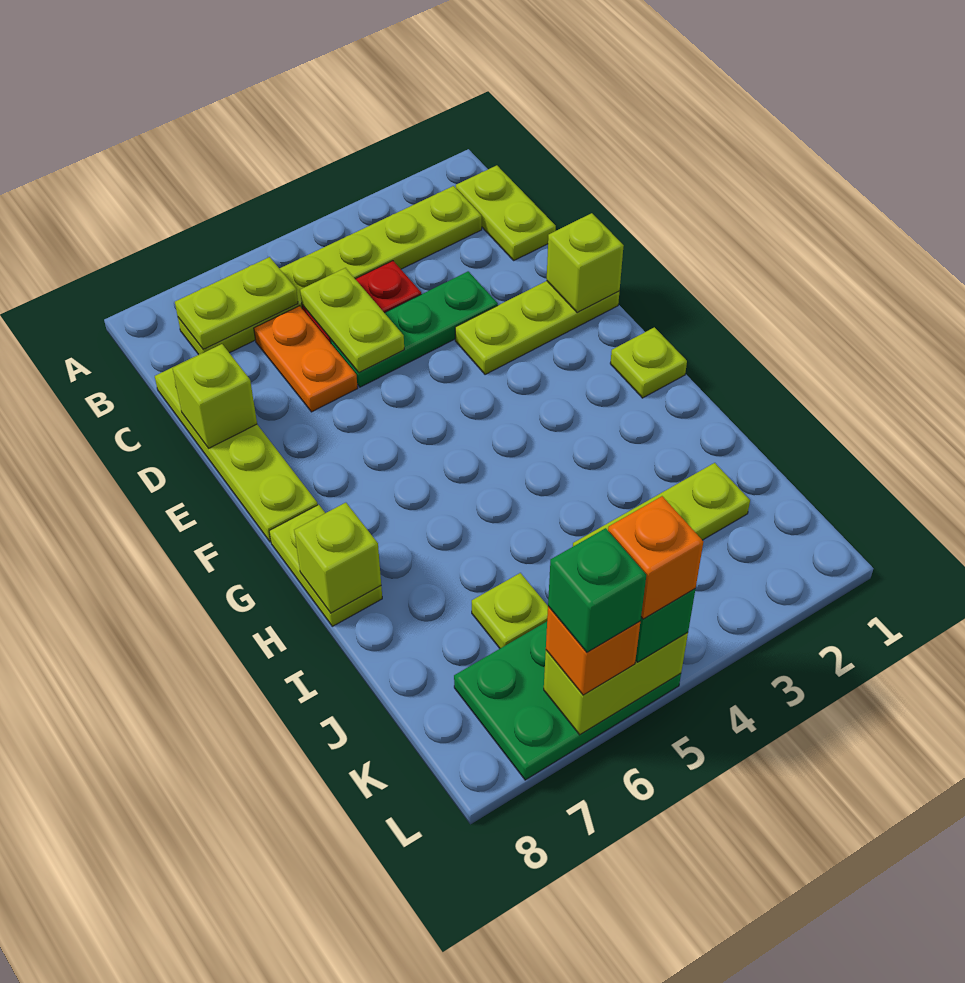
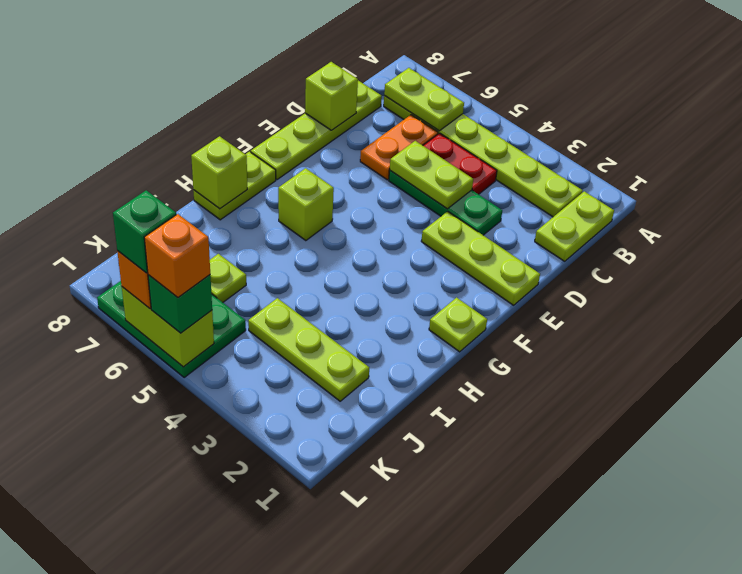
lime plate C5:D5 level 2 -> lime plate D4:D5 level 2
lime brick E1 level 2 -> lime brick G6 level 1

